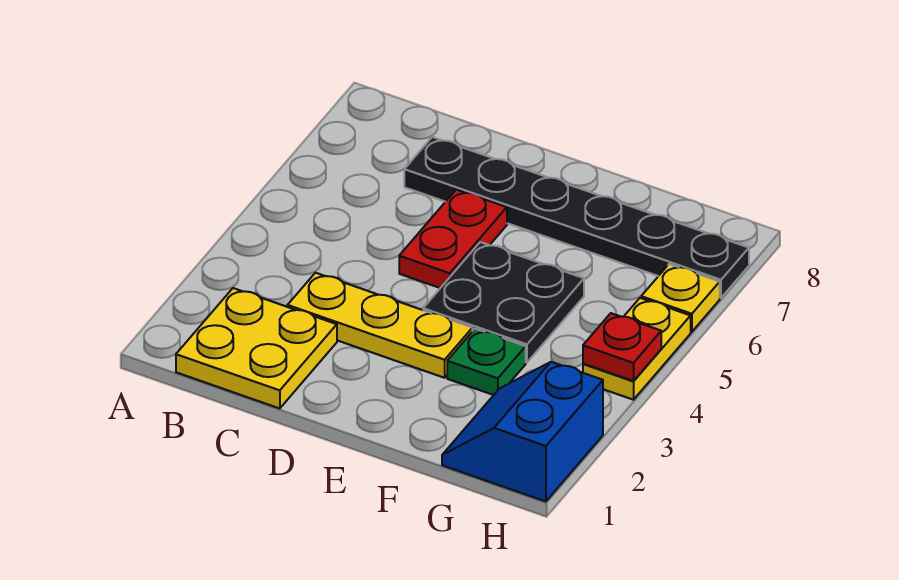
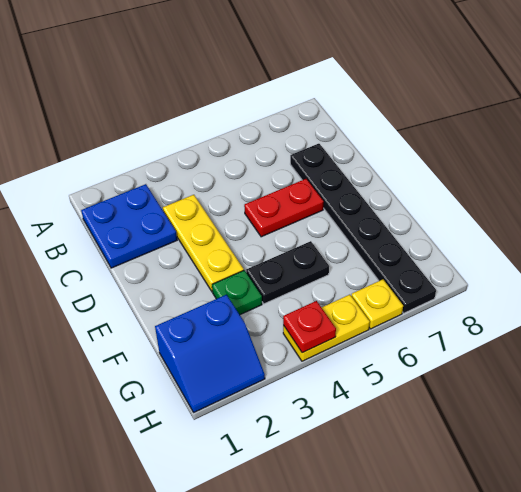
yellow plate B1:C2 level 1 -> blue plate B1:C2 level 1
black plate E4:F5 level 1 -> black plate F4:F5 level 1
blue slope G1:H2 level 1 top H -> blue slope G1:H2 level 1 top G

